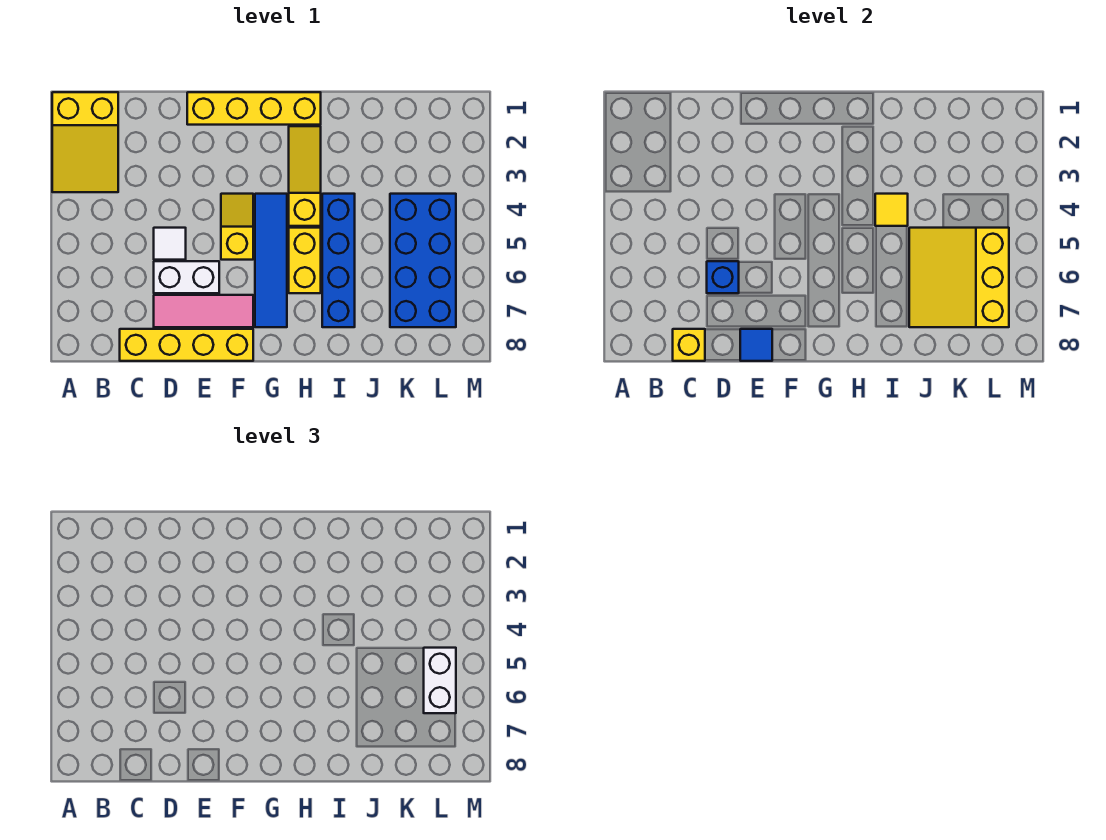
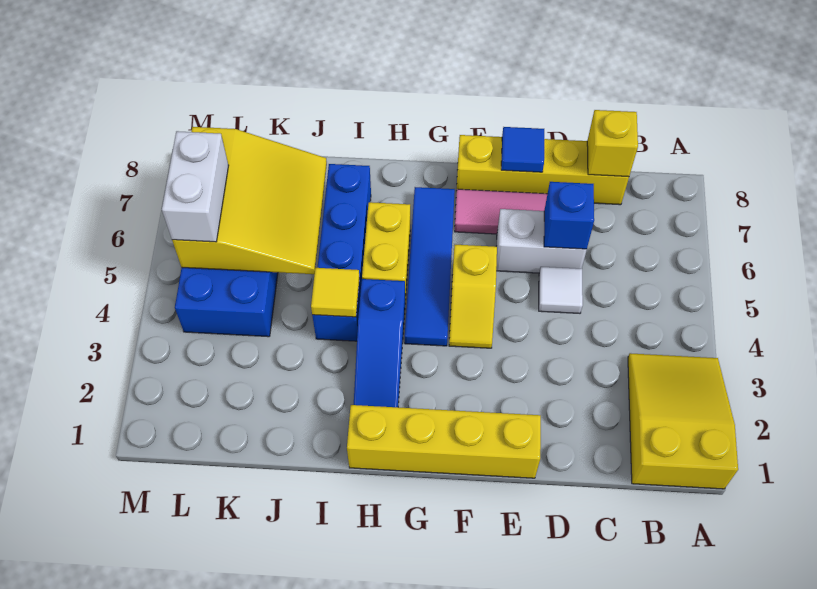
yellow slope H2:H4 level 1 top 4 -> blue slope H2:H4 level 1 top 4

